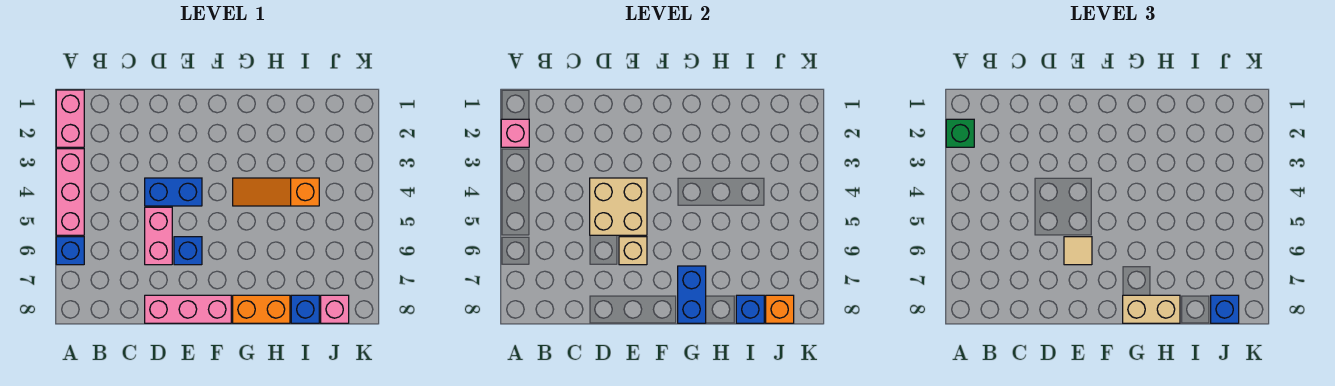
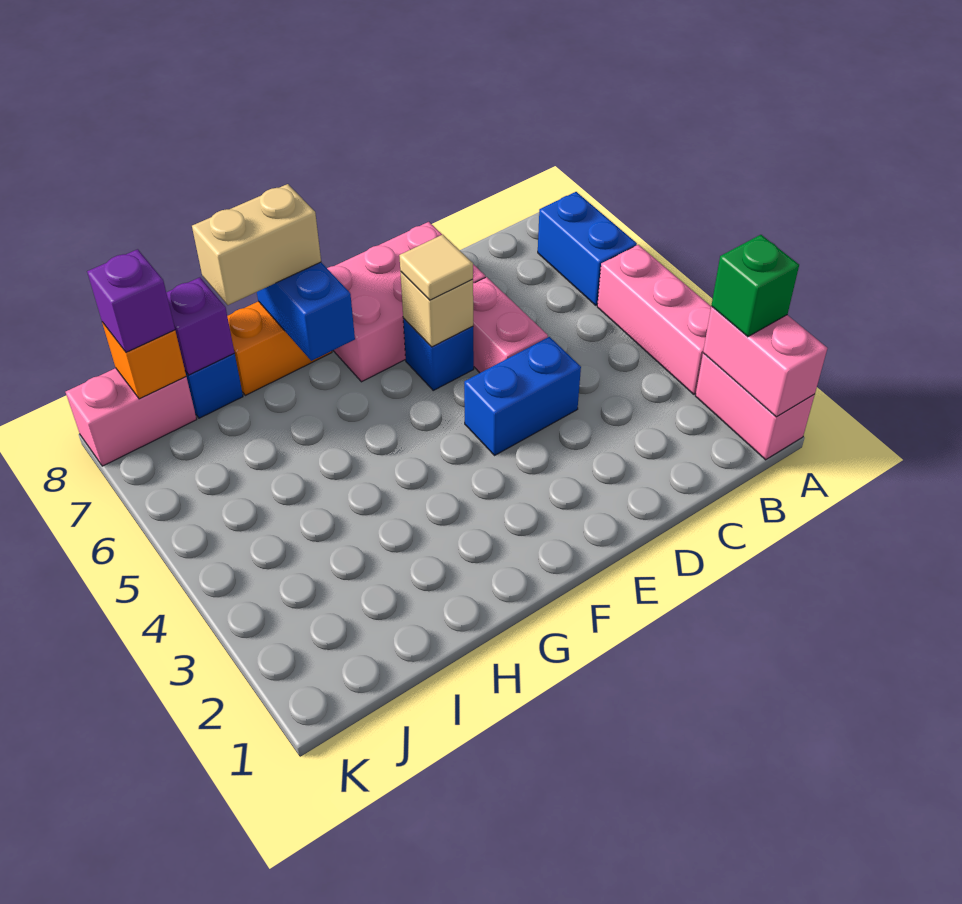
pink brick A2 level 2 -> pink brick A1:A2 level 2
blue brick A6 level 1 -> blue brick A6:A7 level 1
tan brick D4:E5 level 2 -> none
pink brick D8:F8 level 1 -> pink brick D7:F8 level 1
orange slope G4:I4 level 1 top I -> none
blue brick I8 level 2 -> purple brick I8 level 2
pink brick J8 level 1 -> pink brick J8:K8 level 1
blue brick J8 level 3 -> purple brick J8 level 3

